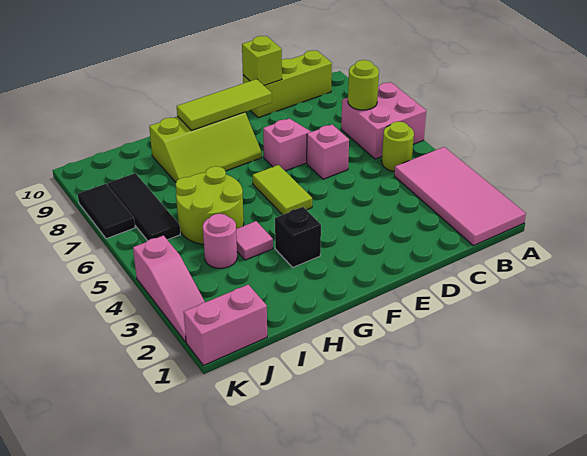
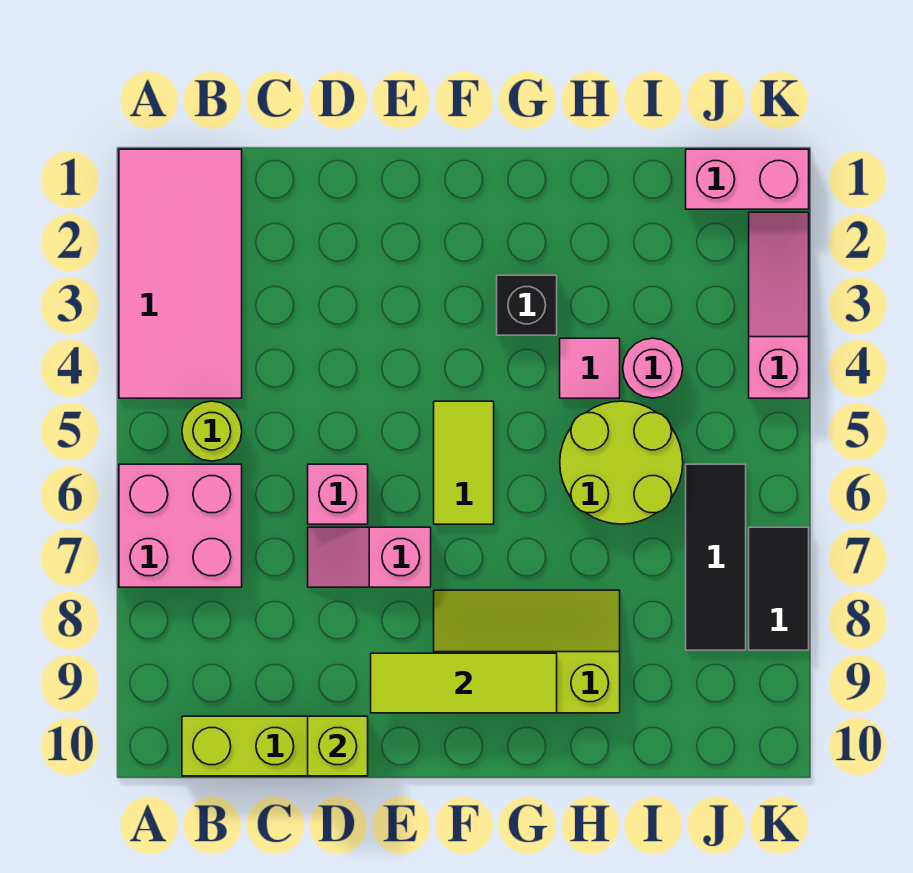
lime round brick B7 level 2 -> none

